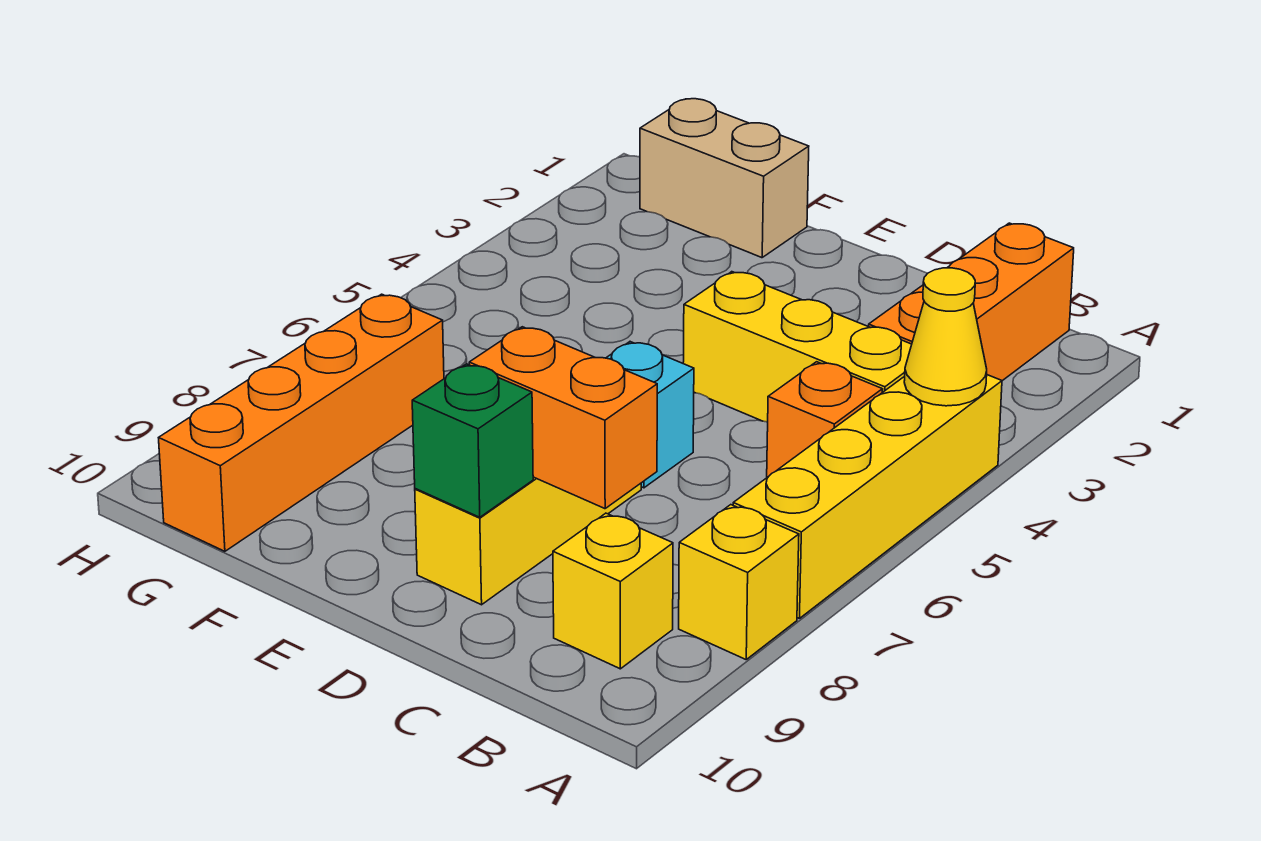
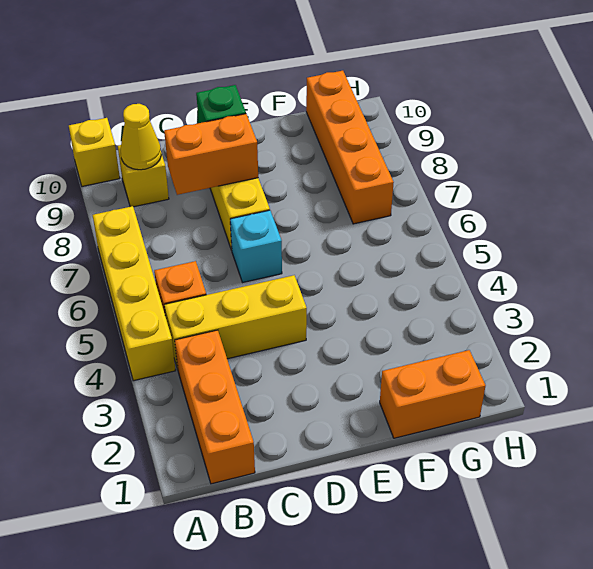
yellow cone A4 level 2 -> yellow cone B9 level 2
yellow brick A8 level 1 -> yellow brick A10 level 1
tan brick F1:G1 level 1 -> orange brick F1:G1 level 1

